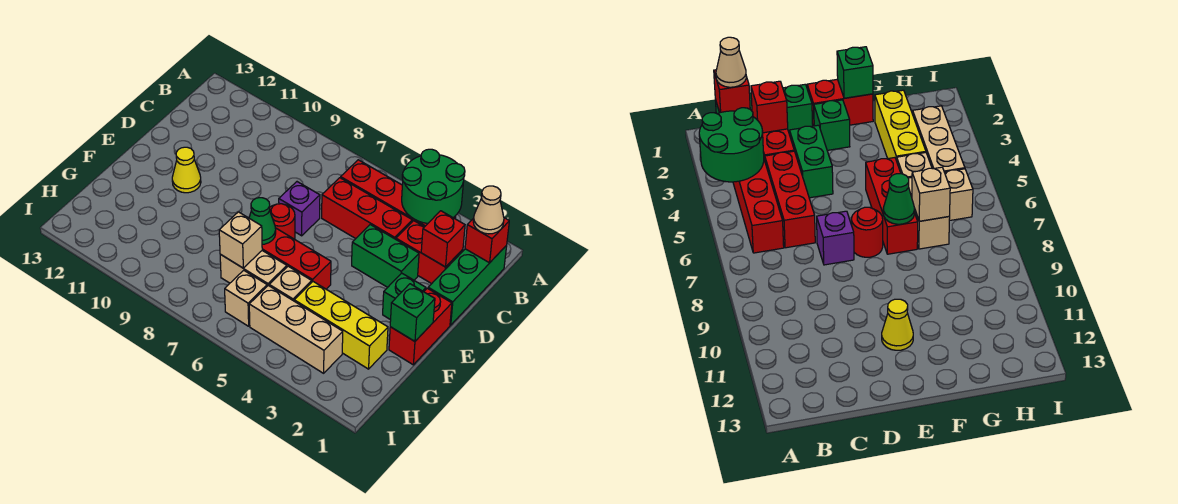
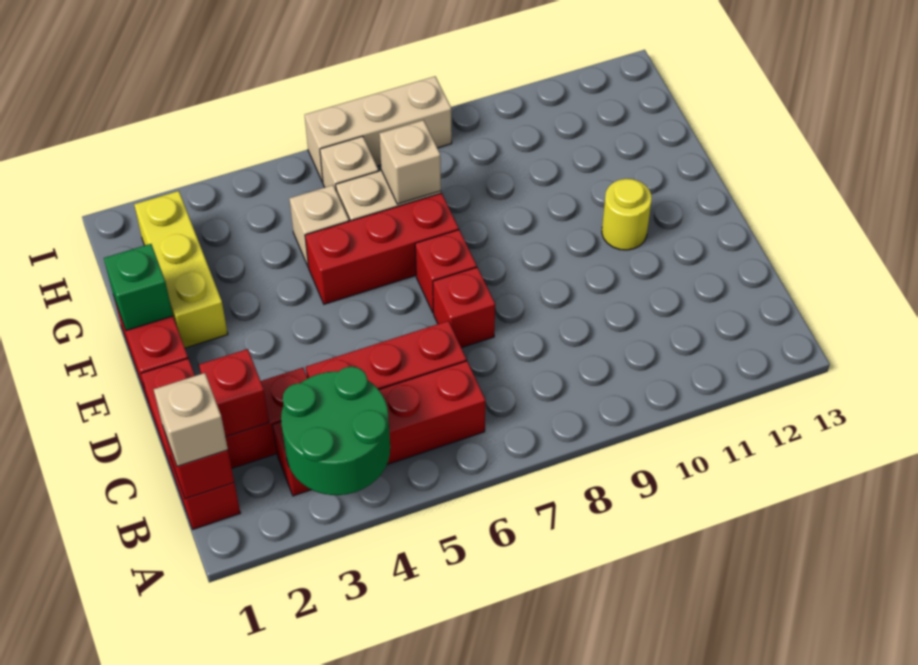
green brick B1:D1 level 1 -> red brick B1:D1 level 1
tan cone B1 level 3 -> tan brick B1 level 3
green brick D3:D4 level 1 -> none
purple brick D7 level 1 -> red brick D7 level 1
green brick E2 level 1 -> none
red round brick E7 level 1 -> red brick E7 level 1
yellow cone E11 level 1 -> yellow round brick E11 level 1
green cone F7 level 2 -> none
yellow brick G2:G4 level 1 -> yellow brick F2:H2 level 1
tan brick H3:H5 level 1 -> tan brick I6:I8 level 1

